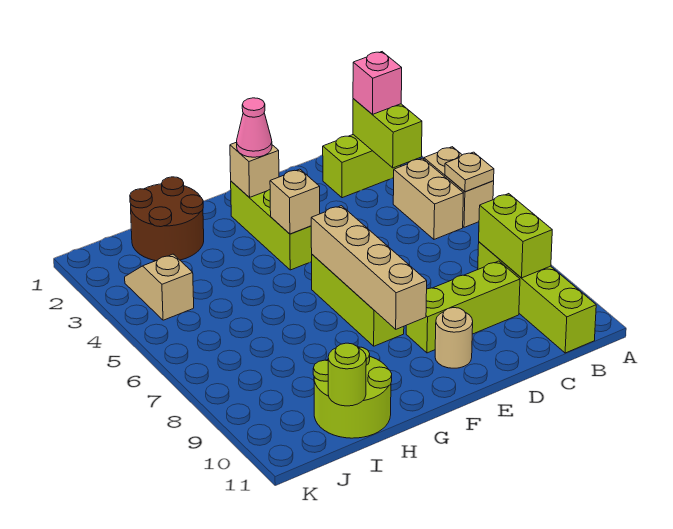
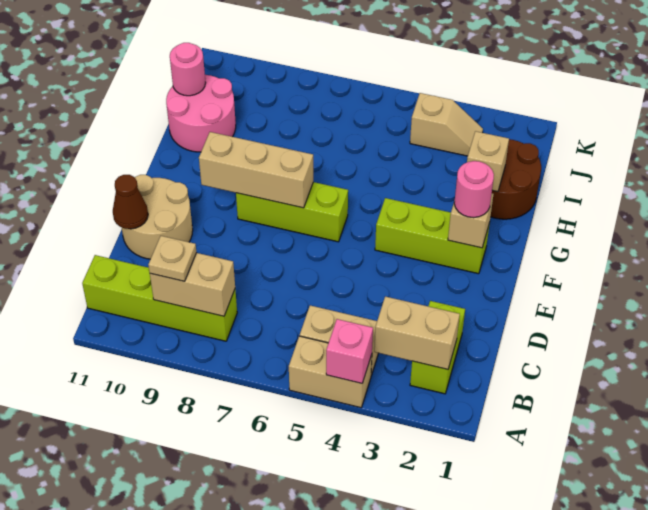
tan plate A5 level 2 -> tan plate B9 level 3
lime brick B2:B3 level 2 -> tan brick B2:B3 level 2
pink brick B2 level 3 -> pink brick A4 level 2
lime brick B8:B9 level 2 -> tan brick B8:B9 level 2
lime brick C9:E9 level 1 -> none
none -> brown cone D11 level 2
tan round brick E10 level 1 -> tan round brick D10:E11 level 1
pink cone F2 level 3 -> pink round brick F2 level 3
tan brick F4 level 2 -> tan brick H2 level 2
tan brick F6:F9 level 2 -> tan brick F7:F9 level 2
lime round brick H10:I11 level 1 -> pink round brick H10:I11 level 1
lime round brick I11 level 2 -> pink round brick I11 level 2

